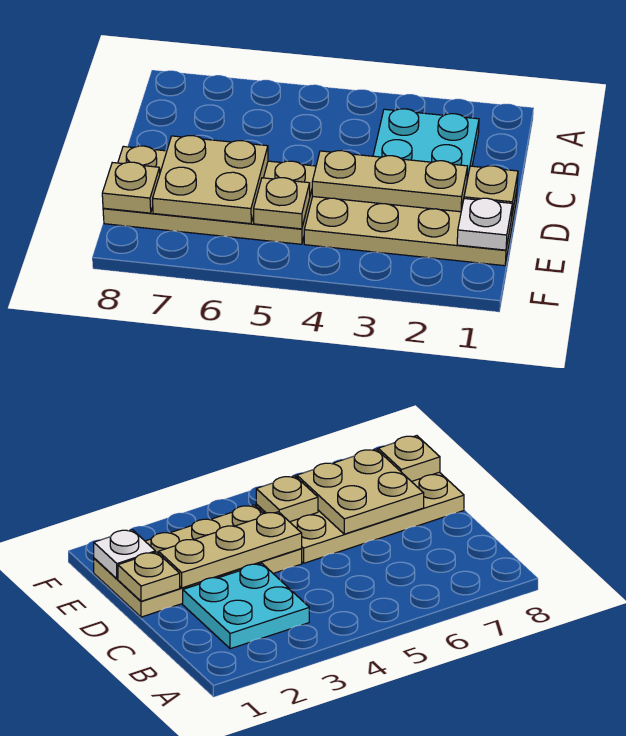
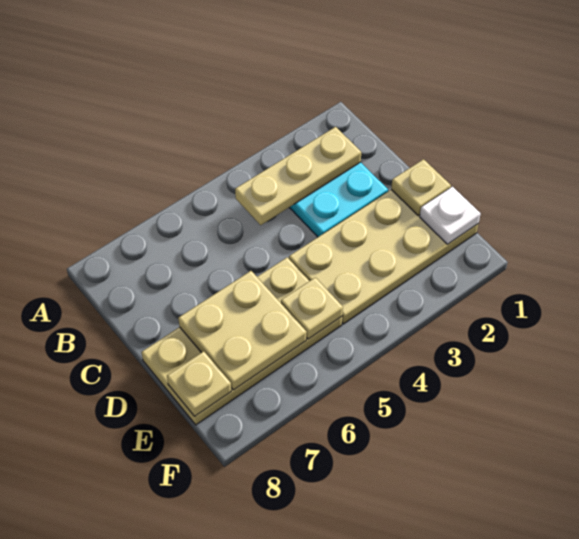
tan plate D2:D4 level 2 -> tan plate B2:B4 level 2

